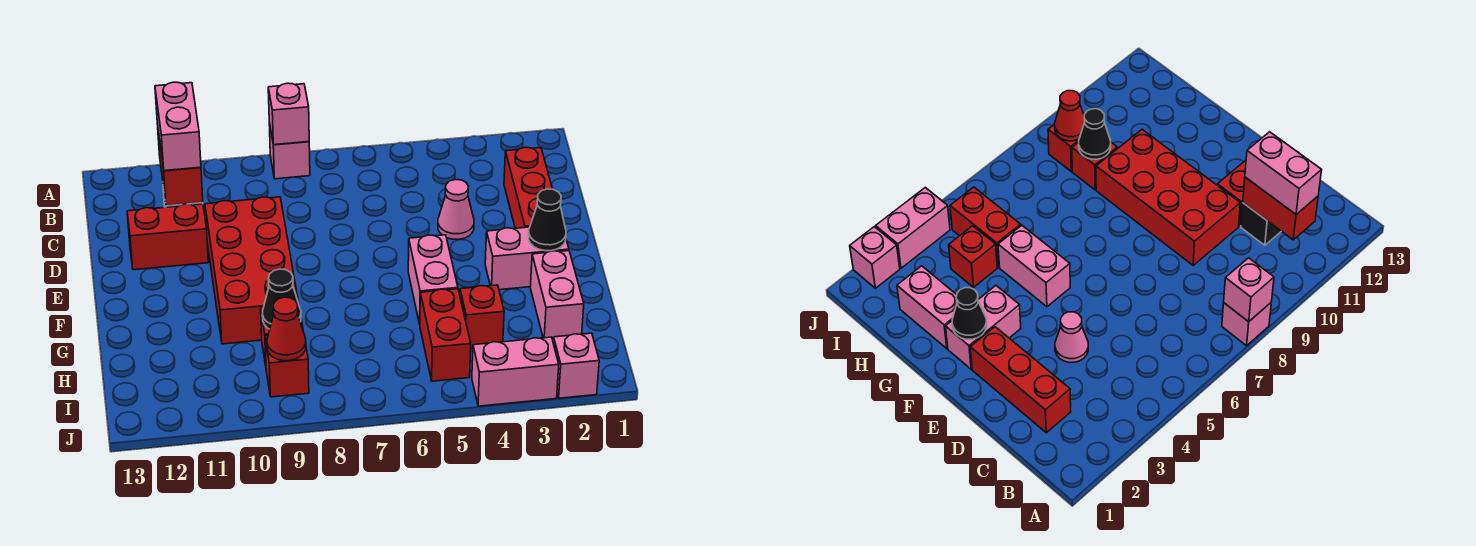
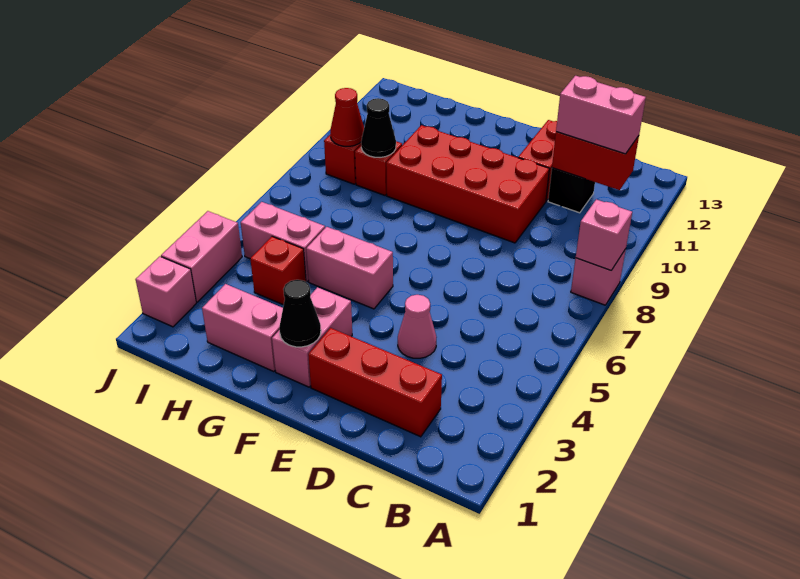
red brick H5:I5 level 1 -> pink brick H5:I5 level 1

